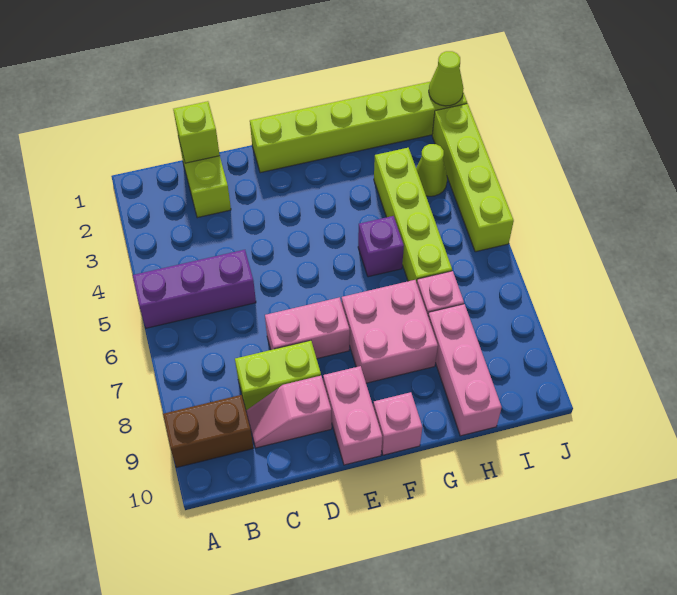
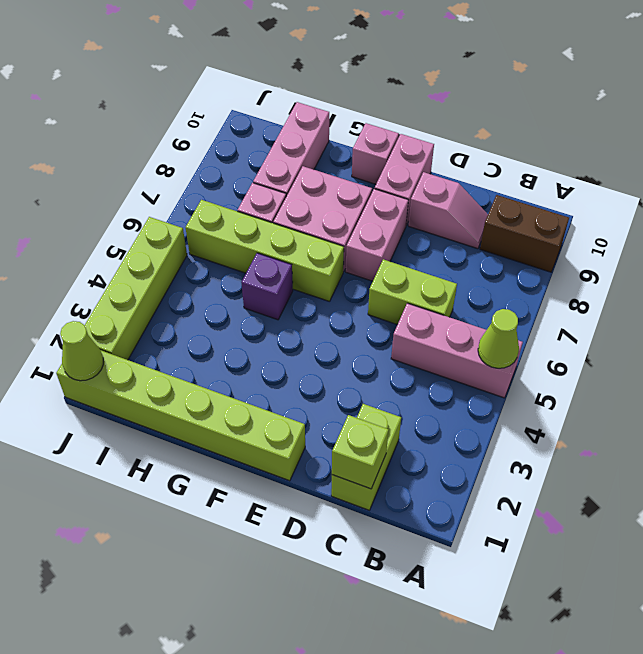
purple brick A5:C5 level 1 -> pink brick A5:C5 level 1
lime brick C8:D8 level 1 -> lime brick C6:D6 level 1
pink brick D7:E7 level 1 -> pink brick E7:E8 level 1
lime brick H3:H6 level 1 -> lime brick F6:I6 level 1
lime cone I3 level 1 -> lime cone A5 level 2

